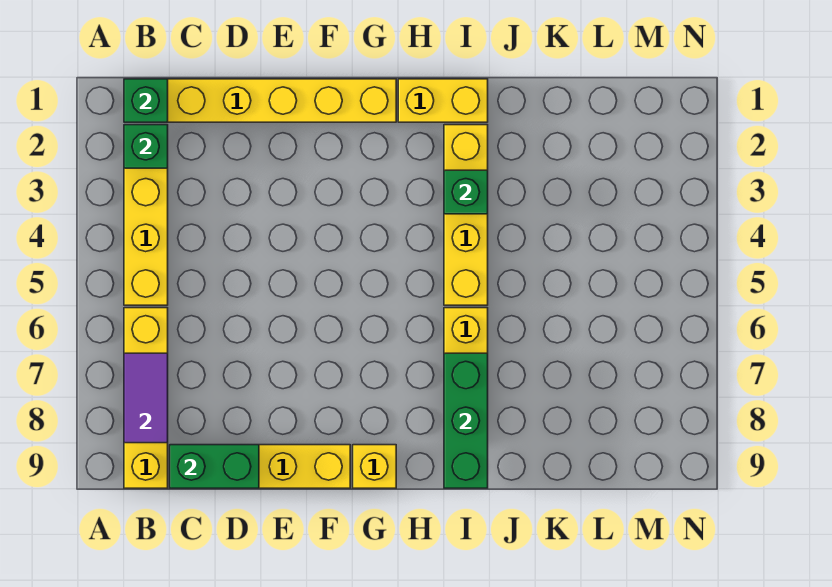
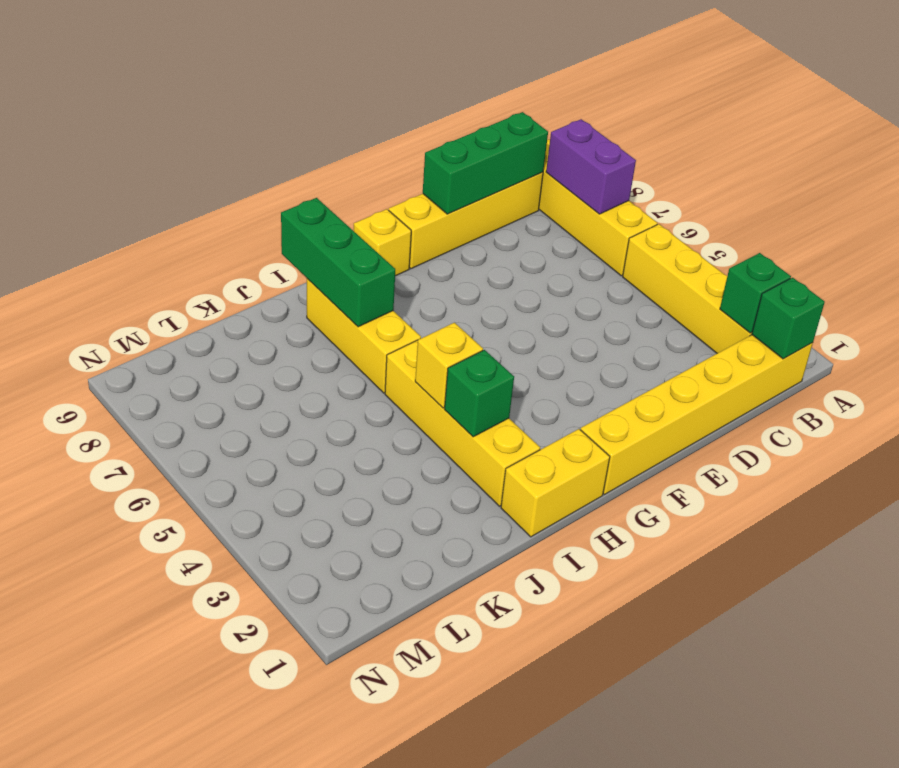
purple tile B7:B8 level 2 -> purple brick B7:B8 level 2
green brick C9:D9 level 2 -> green brick C9:E9 level 2
none -> yellow brick I4 level 2

